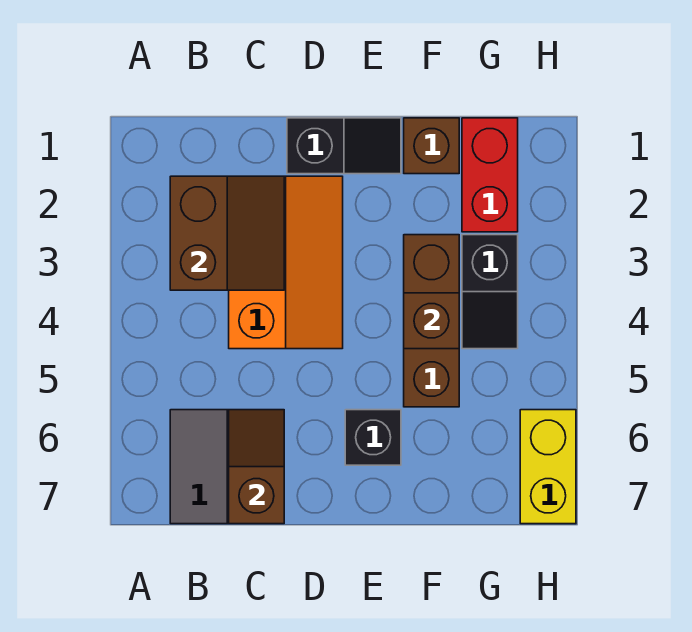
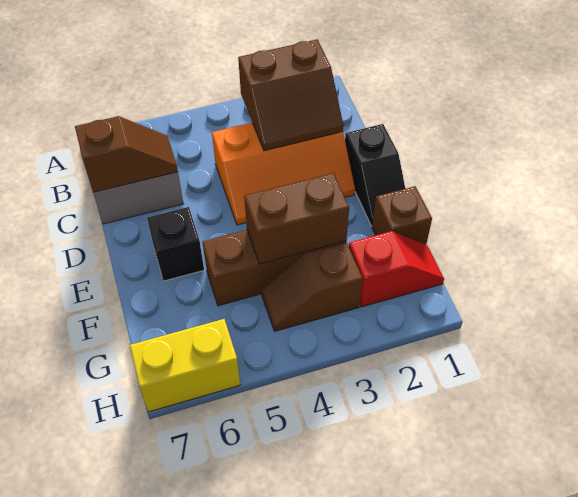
brown brick F4 level 2 -> brown brick F3:F4 level 2
red brick G1:G2 level 1 -> red slope G1:G2 level 1 top 2
black slope G3:G4 level 1 top 3 -> brown slope G3:G4 level 1 top 3

